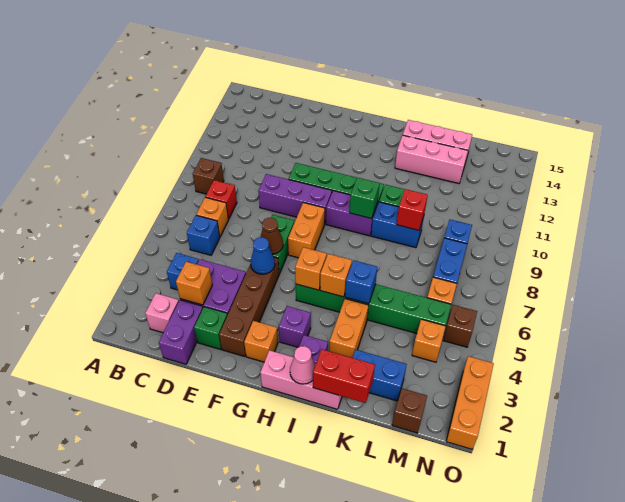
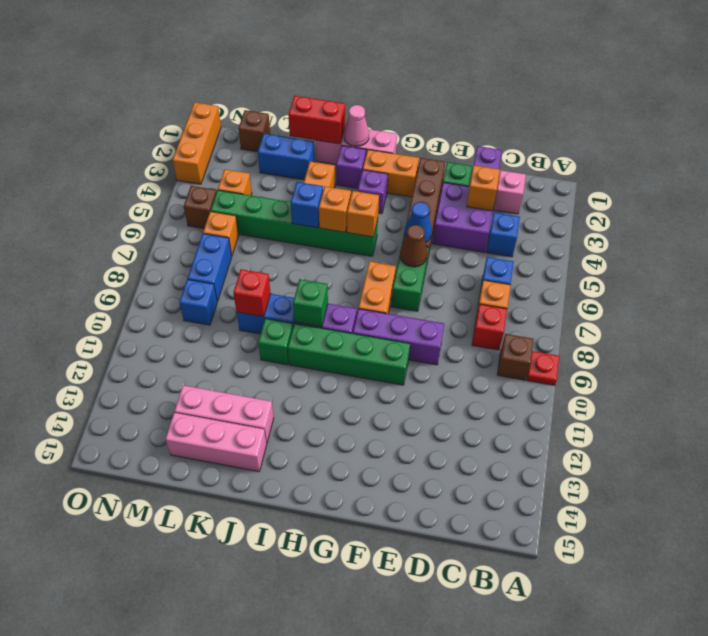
none -> red plate A9 level 1
orange brick G2 level 1 -> orange brick G2:H2 level 1

